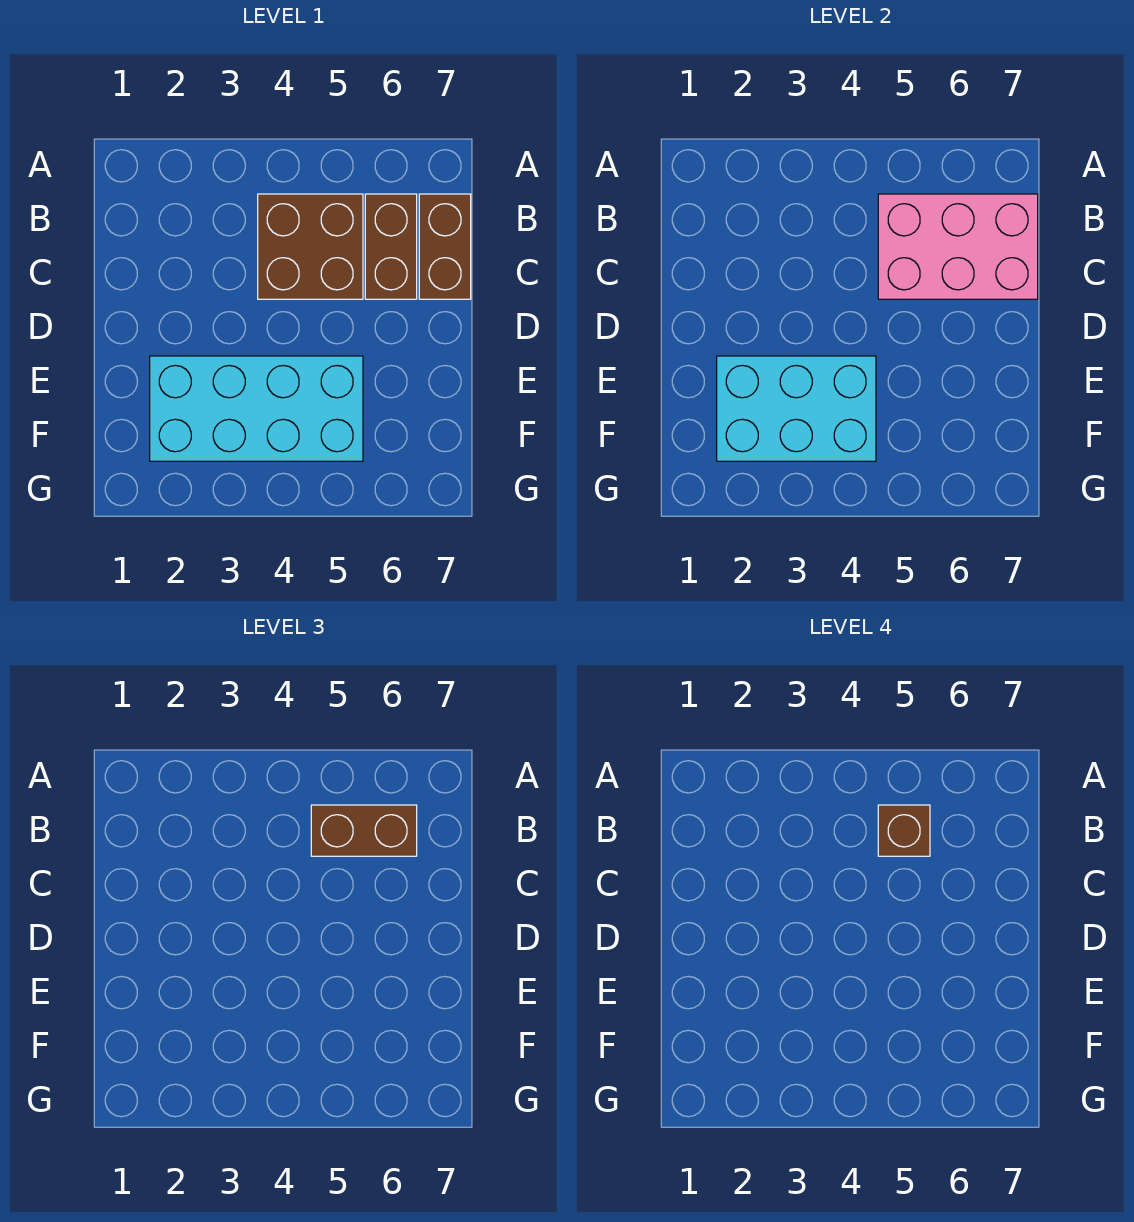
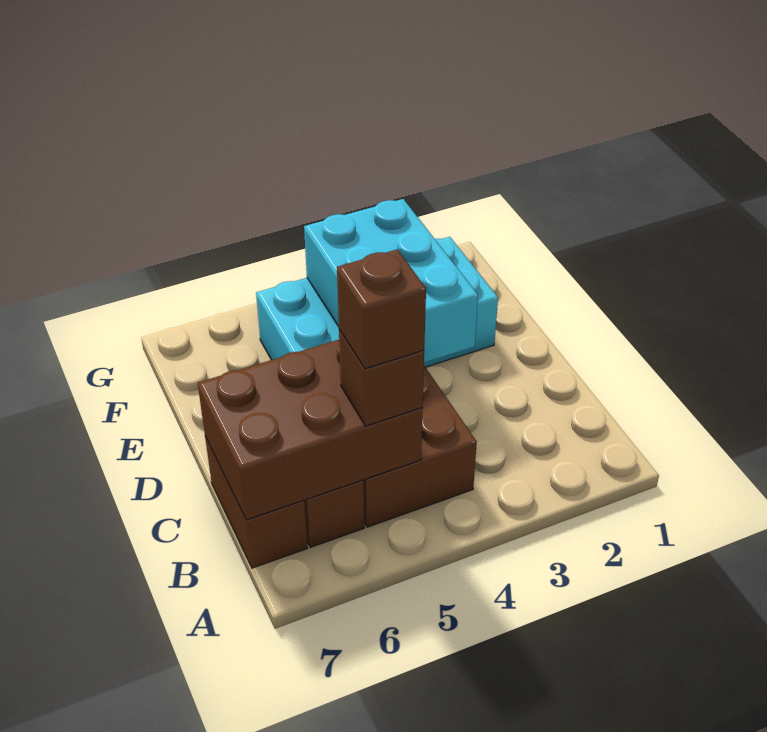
pink brick B5:C7 level 2 -> brown brick B5:C7 level 2
brown brick B5:B6 level 3 -> brown brick B5 level 3
cyan brick E2:F4 level 2 -> cyan brick D3:F4 level 2

